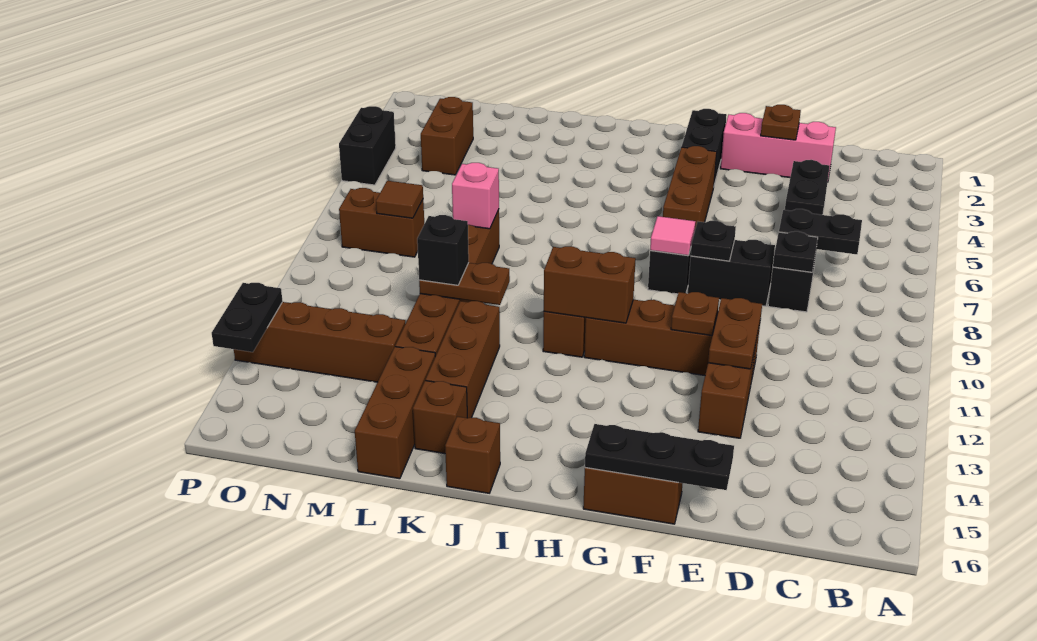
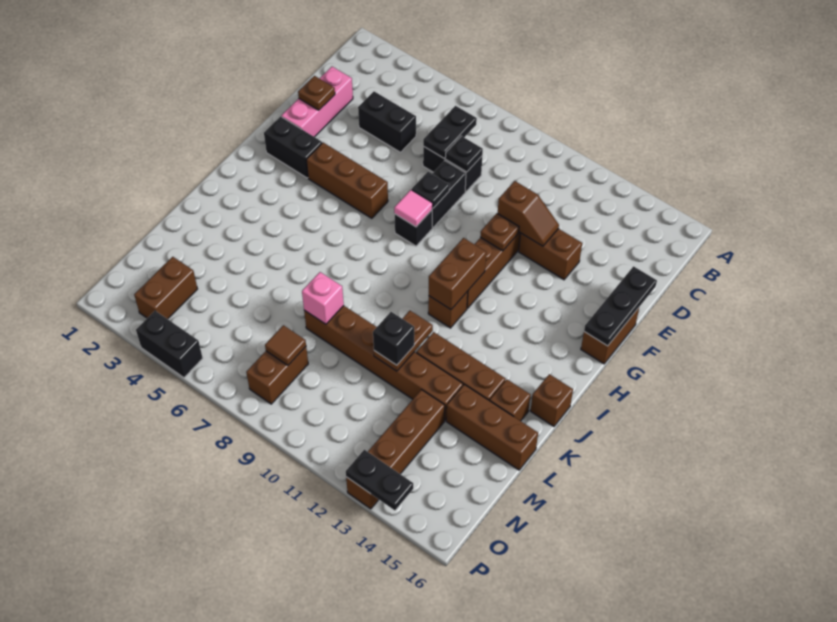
brown plate E11:E12 level 2 -> brown slope E11:E12 level 2 top 11
brown brick N3:N4 level 1 -> brown brick N3:O3 level 1

